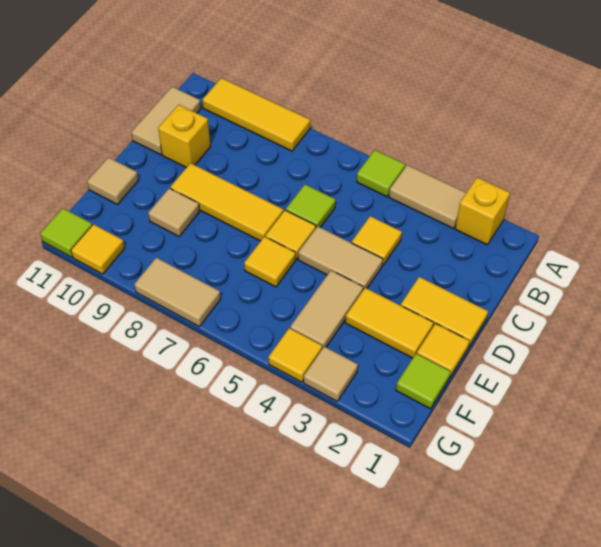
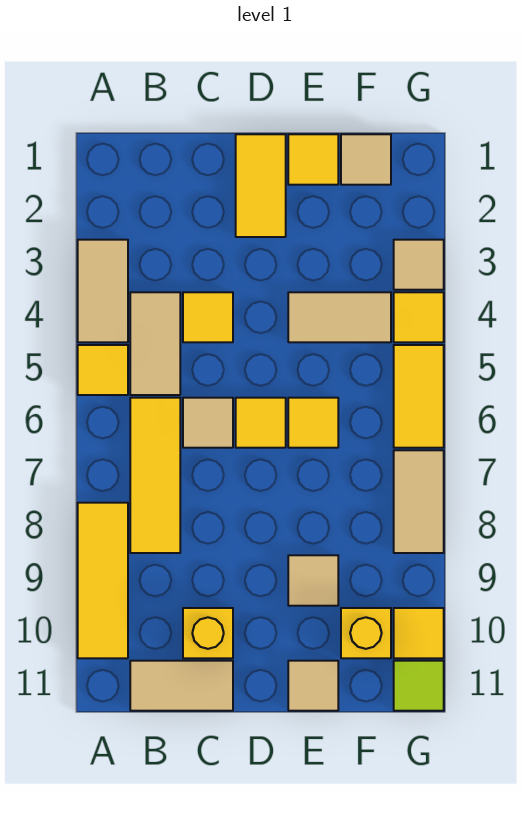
yellow brick A2 level 1 -> yellow brick F10 level 1
lime tile A5 level 1 -> yellow tile A5 level 1
lime tile C6 level 1 -> tan tile C6 level 1
tan tile D4:D5 level 1 -> tan tile B4:B5 level 1
yellow tile D7:D9 level 1 -> yellow tile B6:B8 level 1
yellow tile E2:E3 level 1 -> yellow tile G5:G6 level 1
lime tile F1 level 1 -> tan tile F1 level 1

